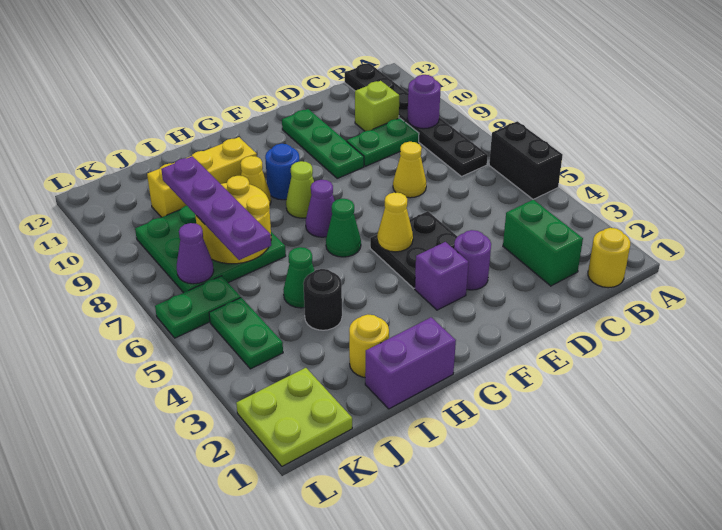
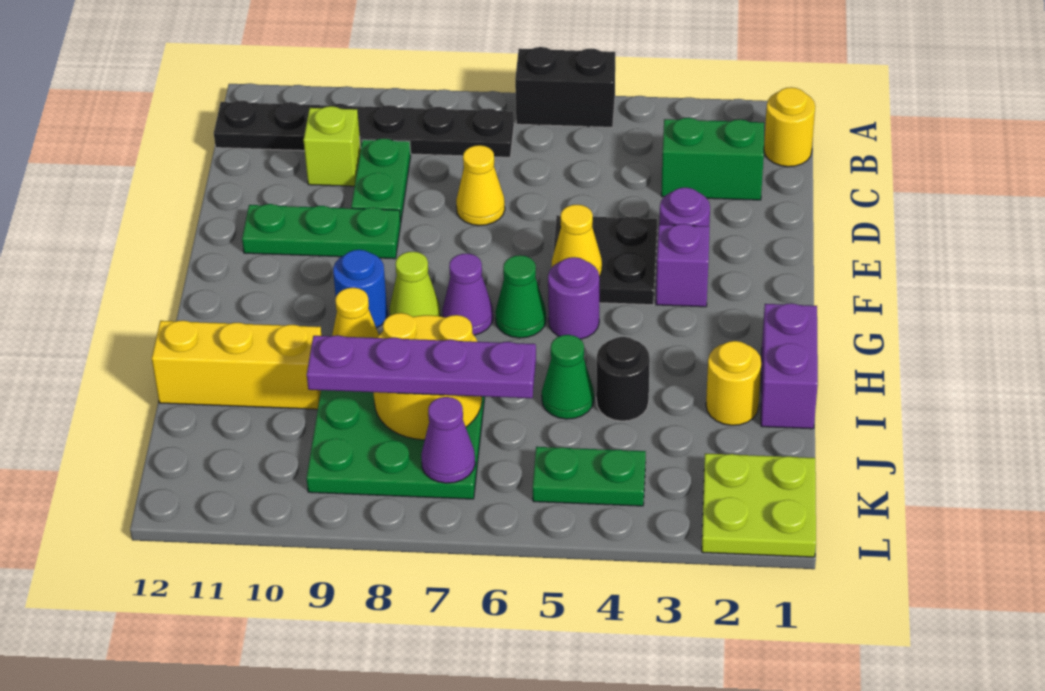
purple round brick B9 level 2 -> purple round brick G5 level 1
yellow brick H10:J10 level 1 -> yellow brick I10:I12 level 1
green plate K6:L6 level 1 -> none

